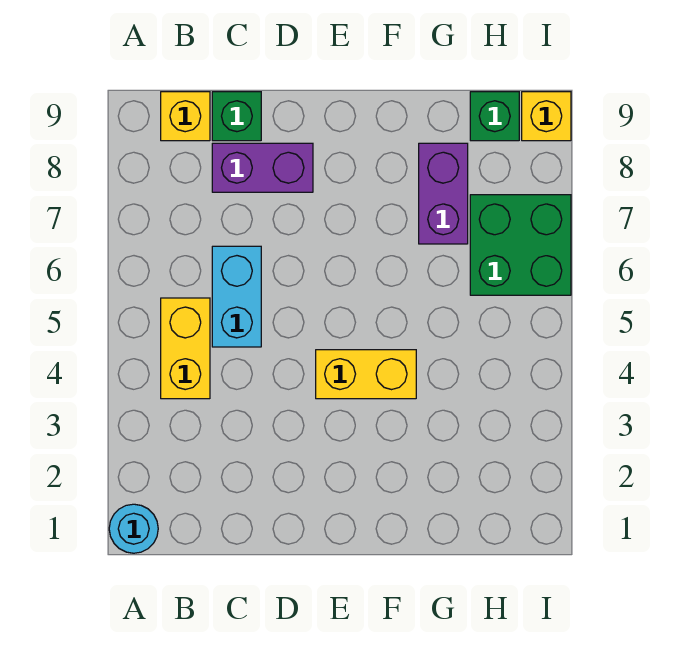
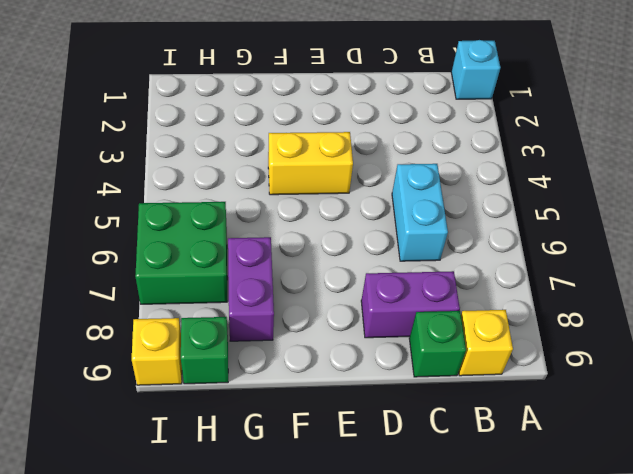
cyan round brick A1 level 1 -> cyan brick A1 level 1
yellow brick B4:B5 level 1 -> none

